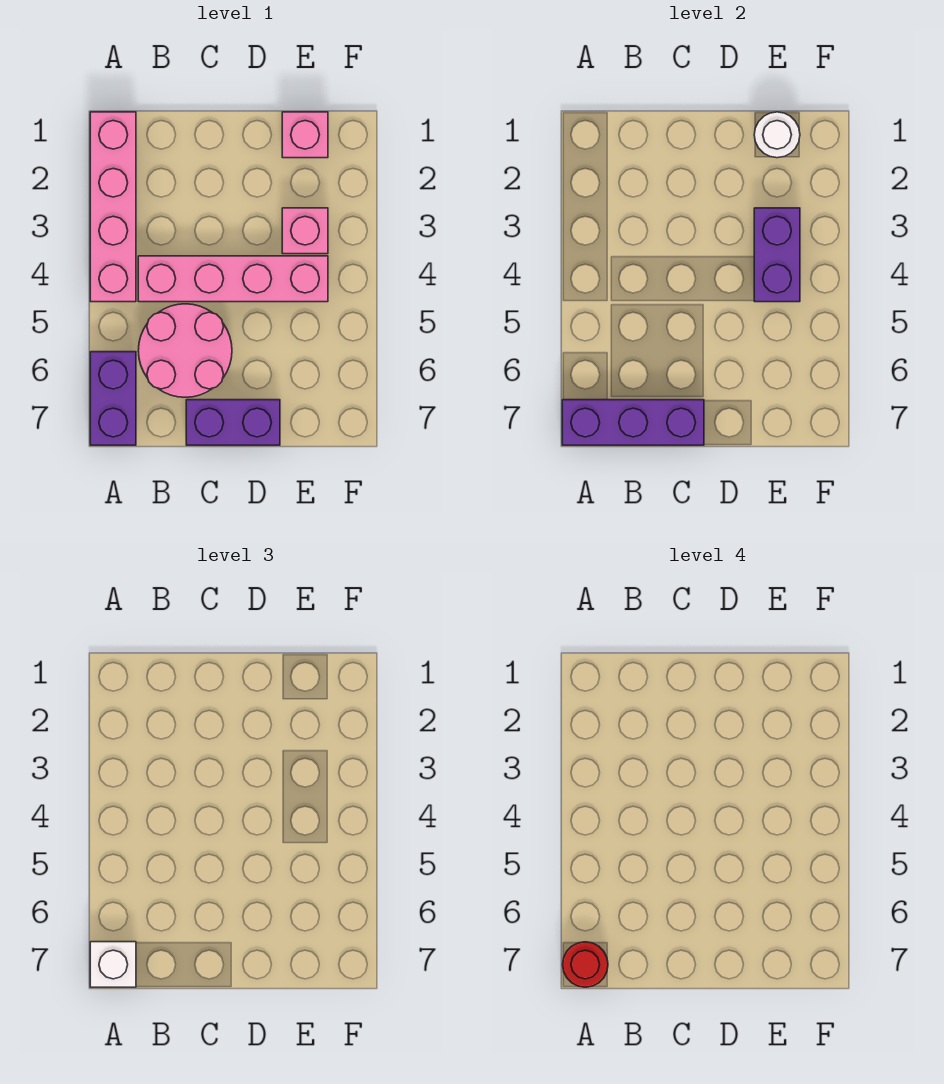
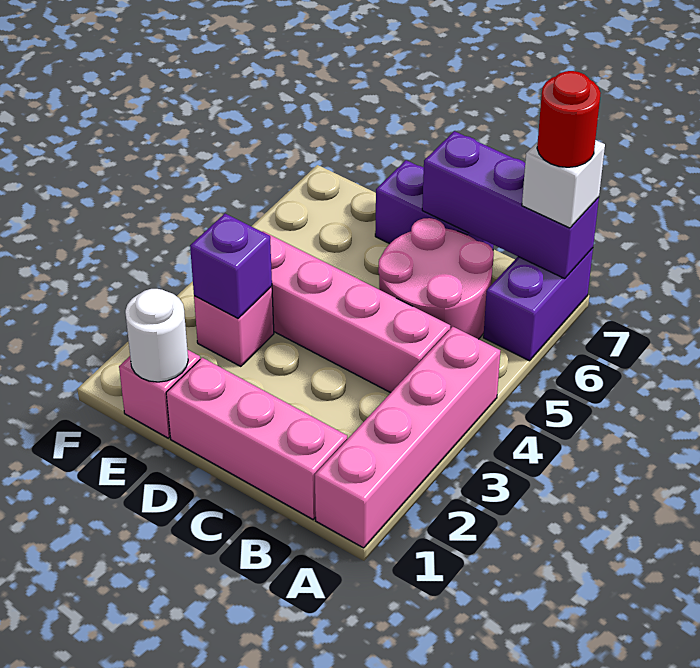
none -> pink brick B1:D1 level 1
purple brick E3:E4 level 2 -> purple brick E3 level 2

